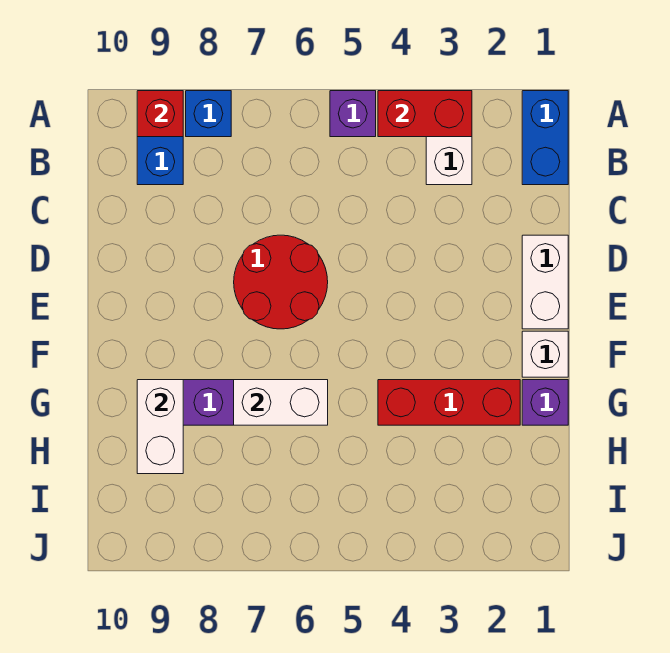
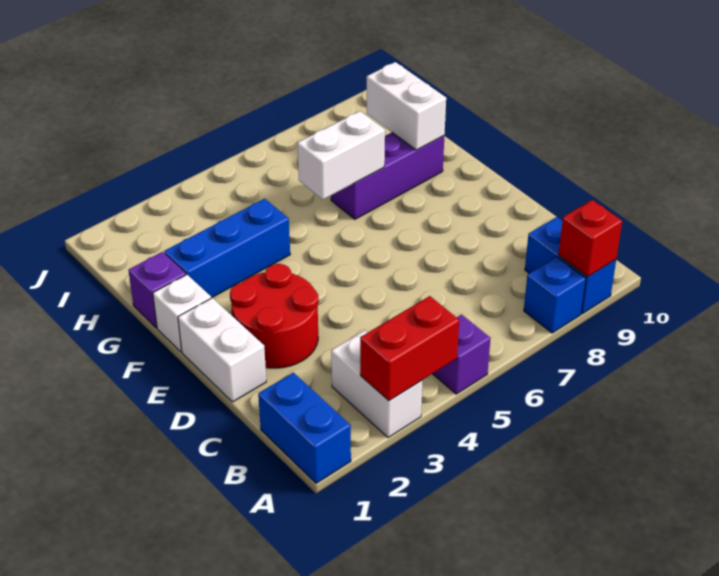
red round brick D6:E7 level 1 -> red round brick D2:E3 level 1
red brick G2:G4 level 1 -> blue brick G2:G4 level 1

